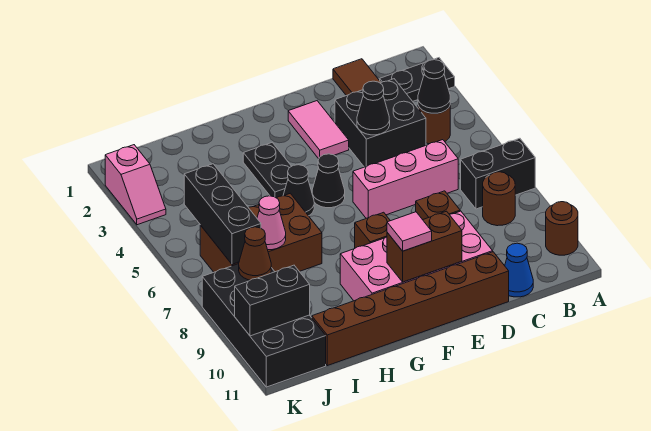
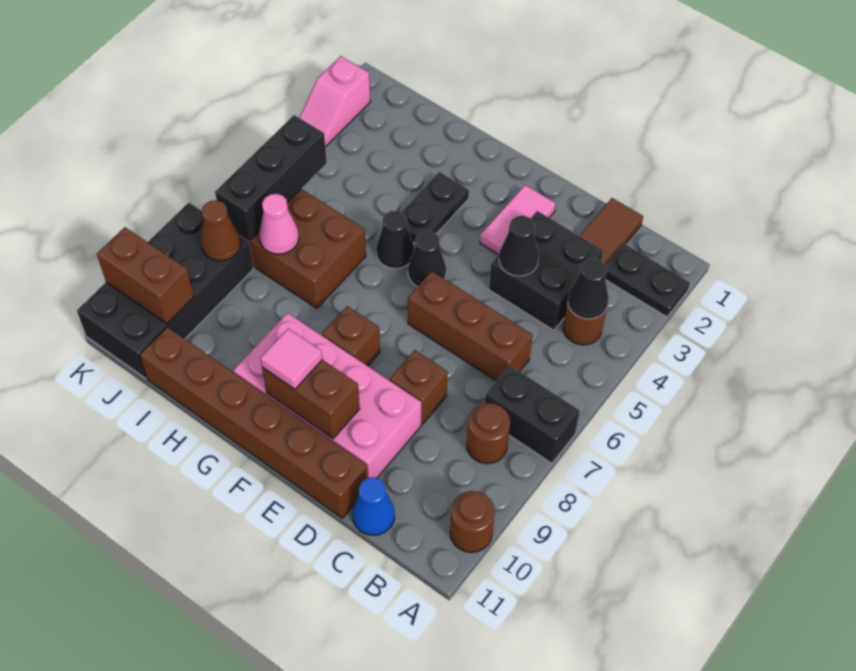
pink brick C6:E6 level 1 -> brown brick C6:E6 level 1
black brick J10:K10 level 2 -> brown brick J10:K10 level 2

